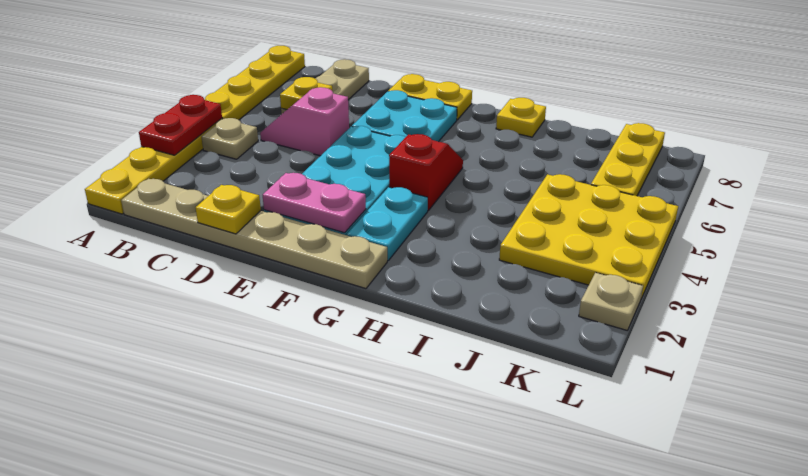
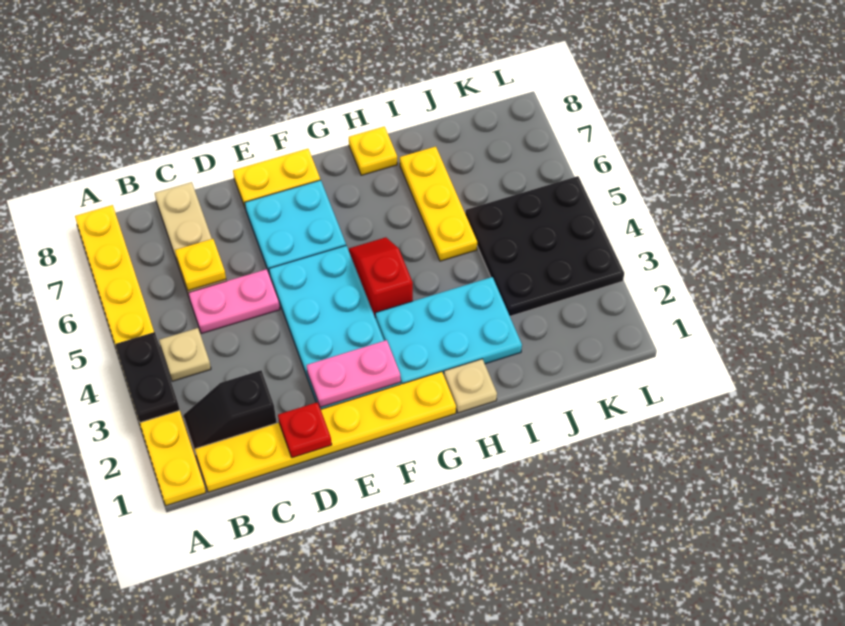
red plate A3:A4 level 2 -> black plate A3:A4 level 2
tan plate B1:G1 level 1 -> yellow plate B1:G1 level 1
none -> black slope B2:C2 level 1 top C
pink slope C5:D5 level 1 top D -> pink plate C5:D5 level 1
yellow plate D1 level 2 -> red plate D1 level 2
cyan plate G2:G3 level 1 -> cyan plate G2:I3 level 1
yellow plate J3:L5 level 1 -> black plate J3:L5 level 1
yellow plate K6:K8 level 1 -> yellow plate I5:I7 level 1
tan plate L2 level 1 -> tan plate H1 level 1

